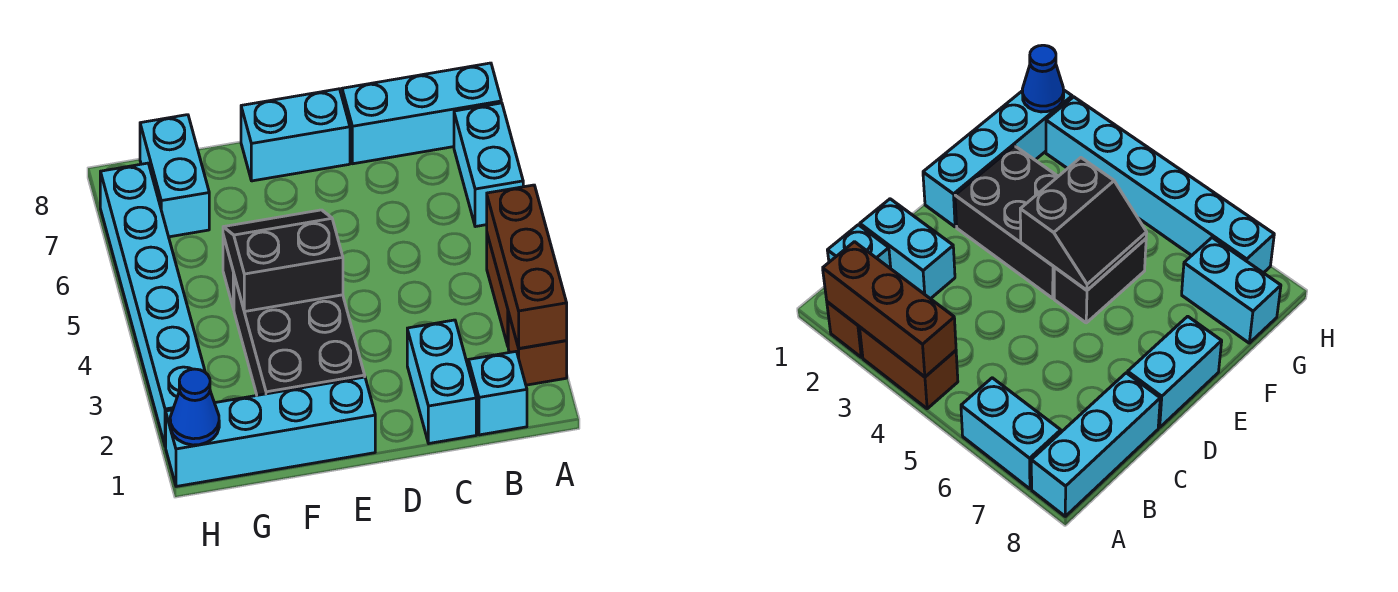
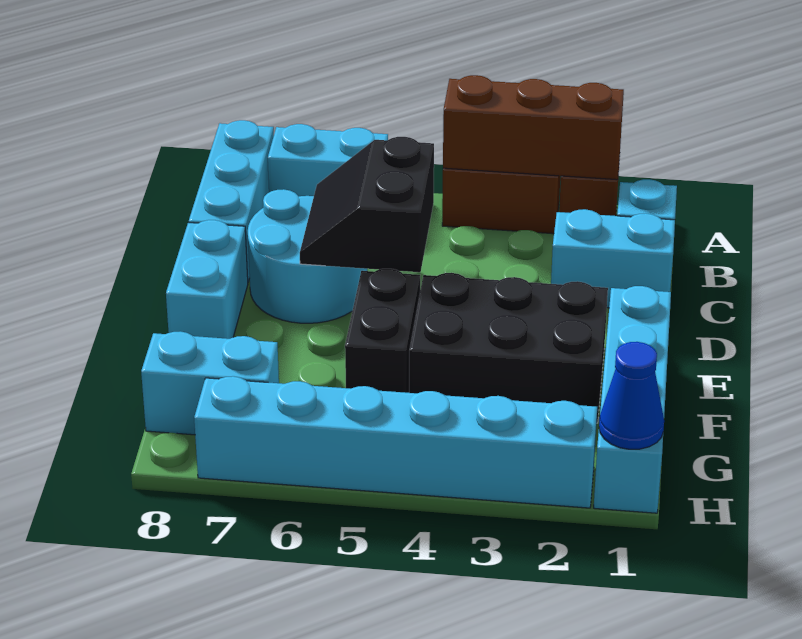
none -> cyan round brick C6:D7 level 1
black slope E4:F5 level 2 top 4 -> black slope C5:D6 level 2 top 5

